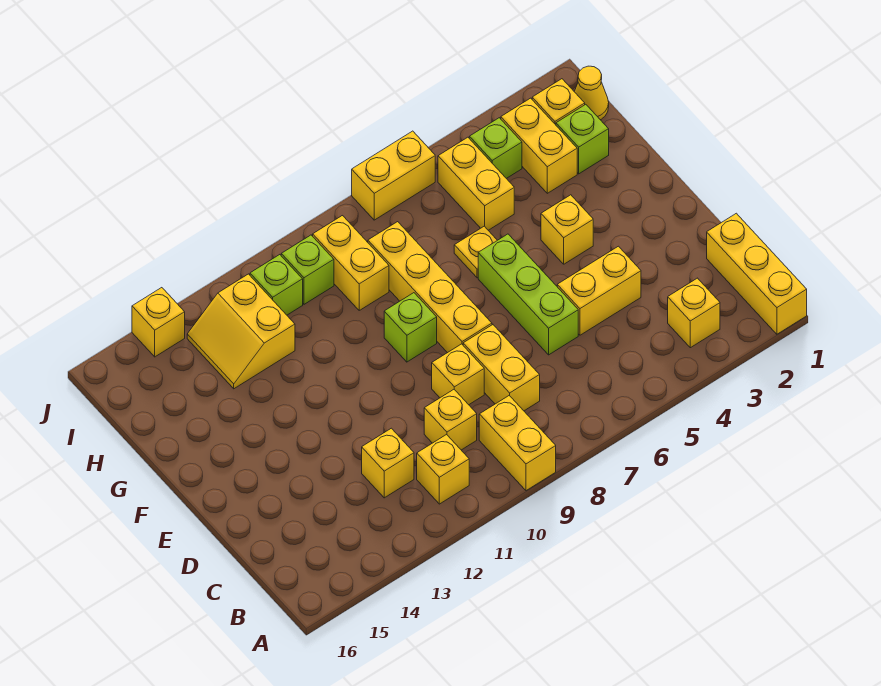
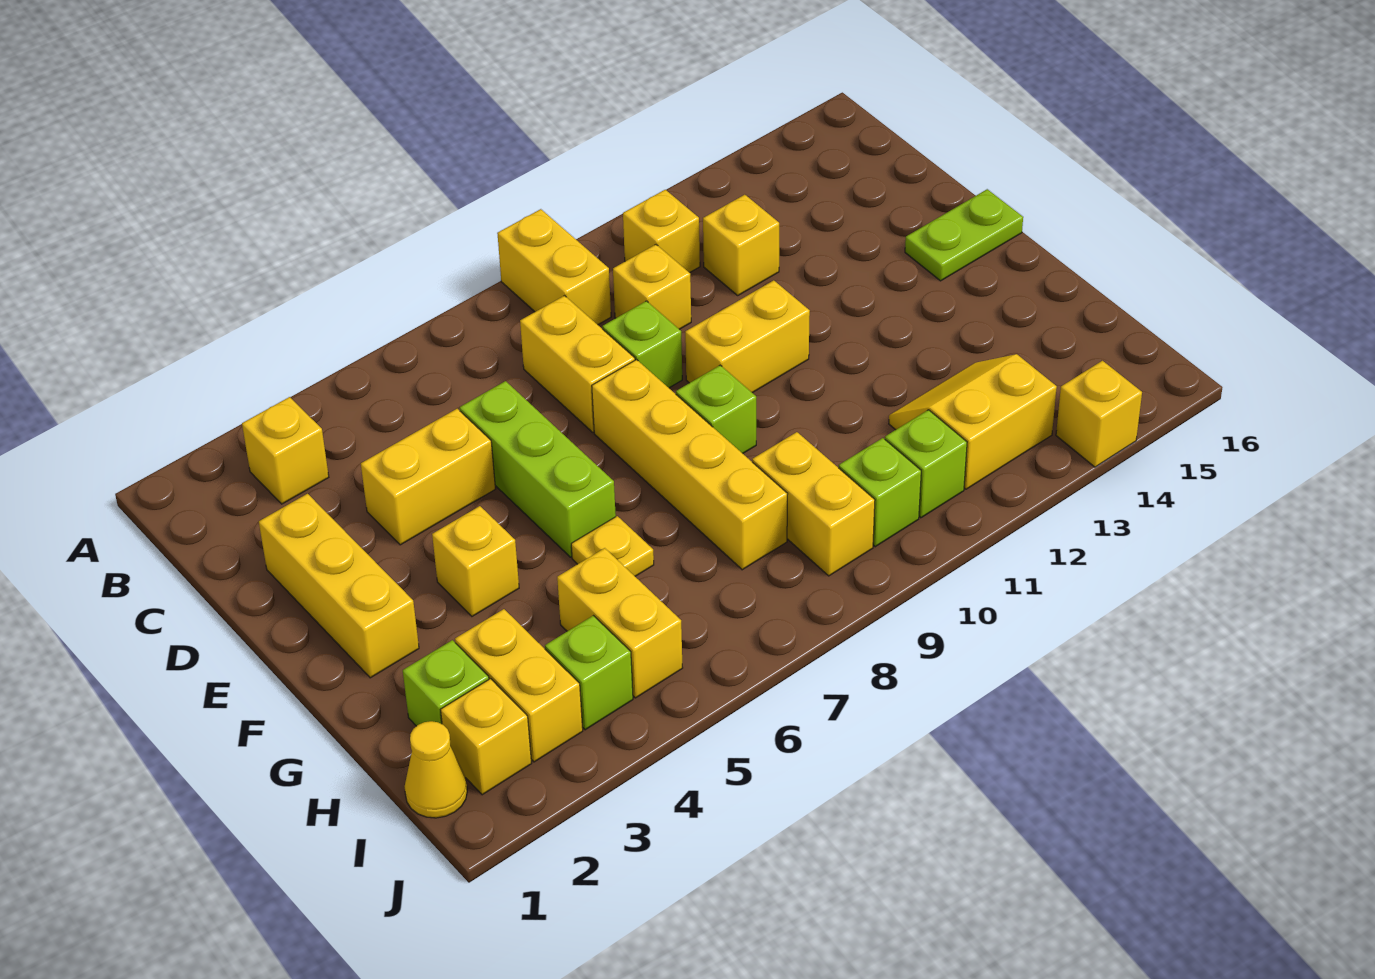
yellow brick A1:C1 level 1 -> yellow brick D2:F2 level 1
yellow brick D9 level 1 -> lime brick D9 level 1
none -> lime plate E15:E16 level 1
yellow slope H12:I13 level 1 top 12 -> yellow slope H12:I13 level 1 top I
yellow brick J6:J7 level 1 -> yellow brick E10:E11 level 1

